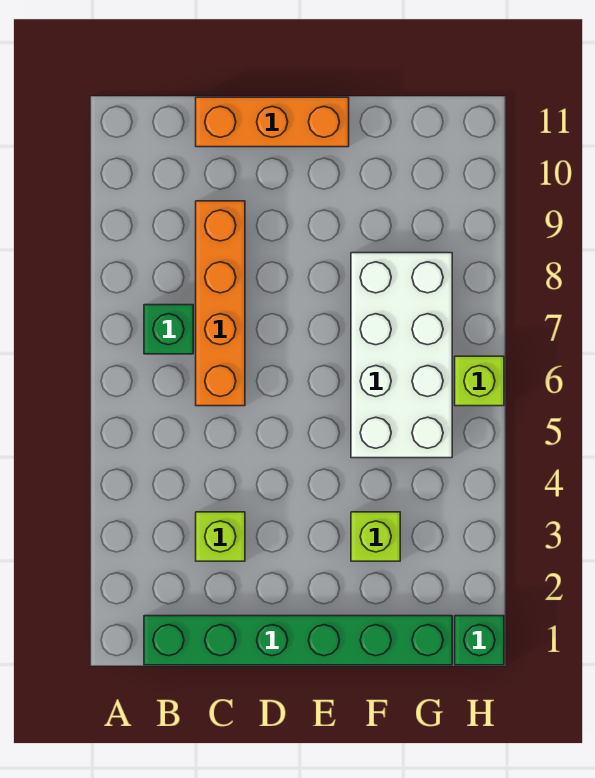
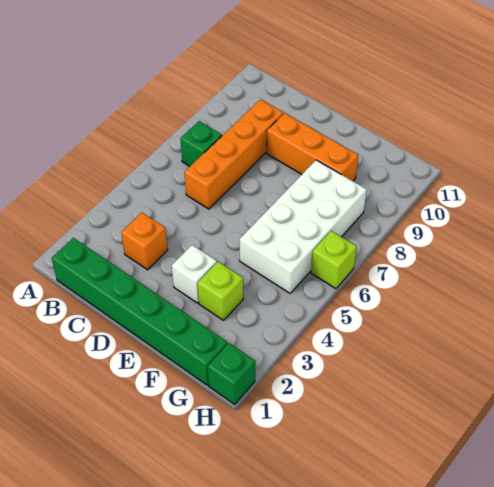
lime brick C3 level 1 -> orange brick C3 level 1
orange brick C11:E11 level 1 -> orange brick D9:F9 level 1
none -> white brick E3 level 1

